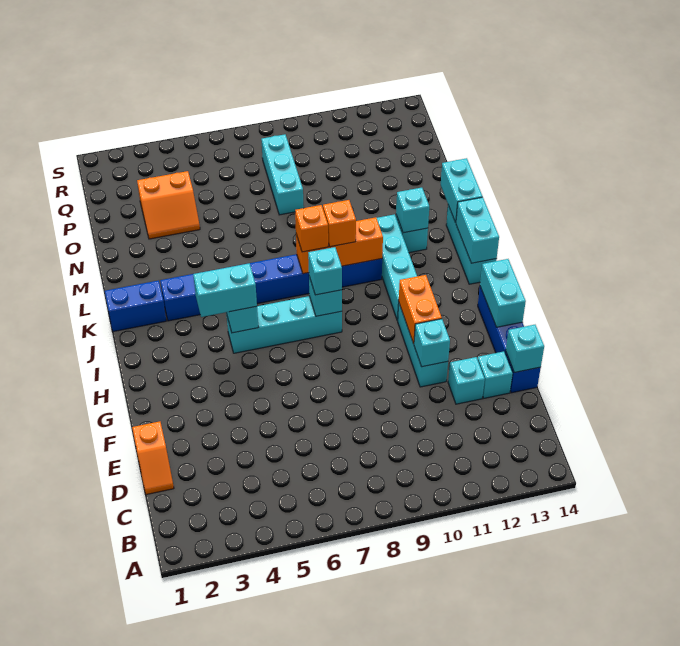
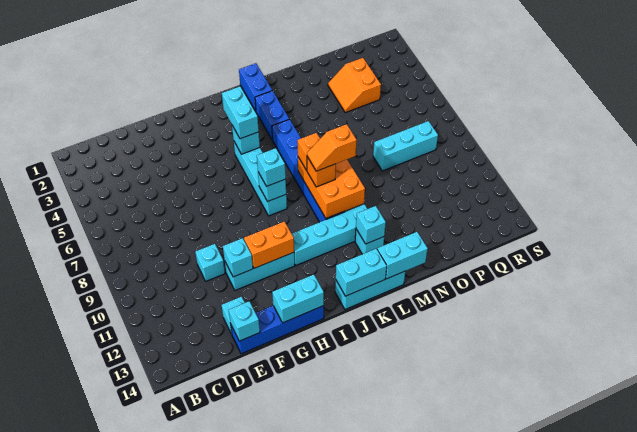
orange slope D1:E1 level 1 top E -> orange slope K9:L9 level 4 top L
cyan brick E12 level 1 -> cyan brick E10 level 1
orange brick K8:K10 level 2 -> orange brick K8:L10 level 2

